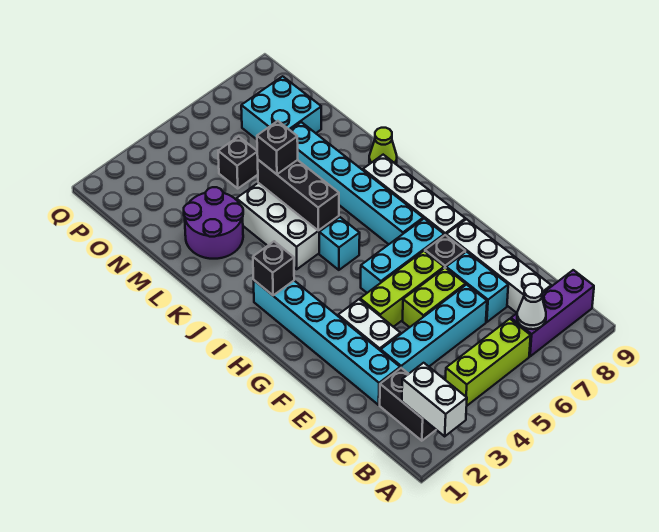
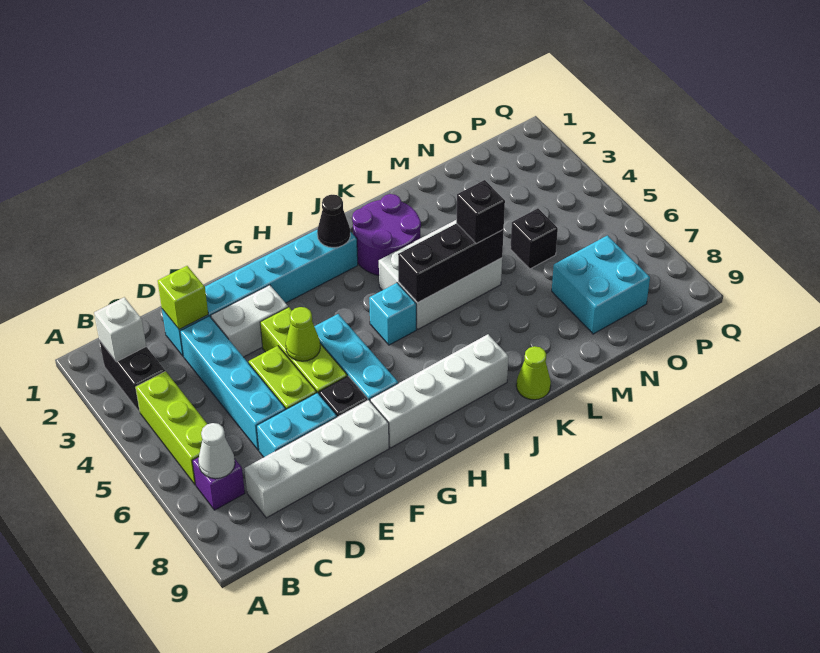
white brick A2:B2 level 2 -> white brick B2 level 2
black brick B2:C2 level 1 -> black brick B2:B3 level 1
purple brick B7:B9 level 1 -> purple brick B7 level 1
none -> lime brick D2 level 2
none -> lime cone F5 level 2
cyan brick H7:M7 level 1 -> none
black brick I2 level 2 -> black cone I2 level 2
purple round brick L2:M3 level 1 -> purple round brick J2:K3 level 1

